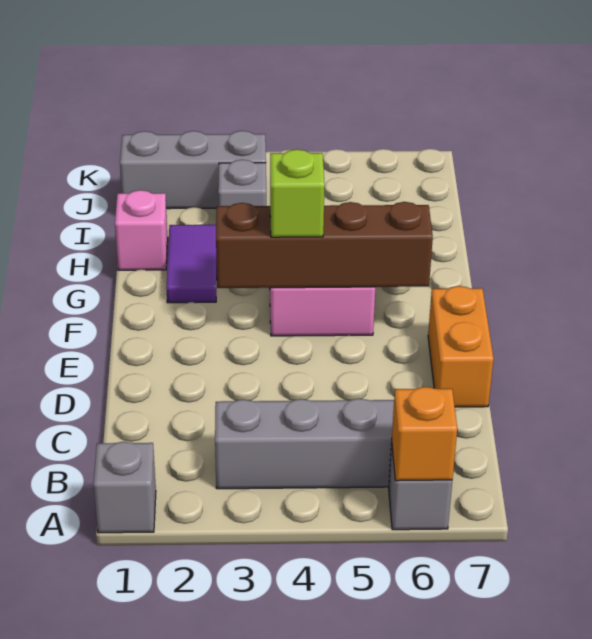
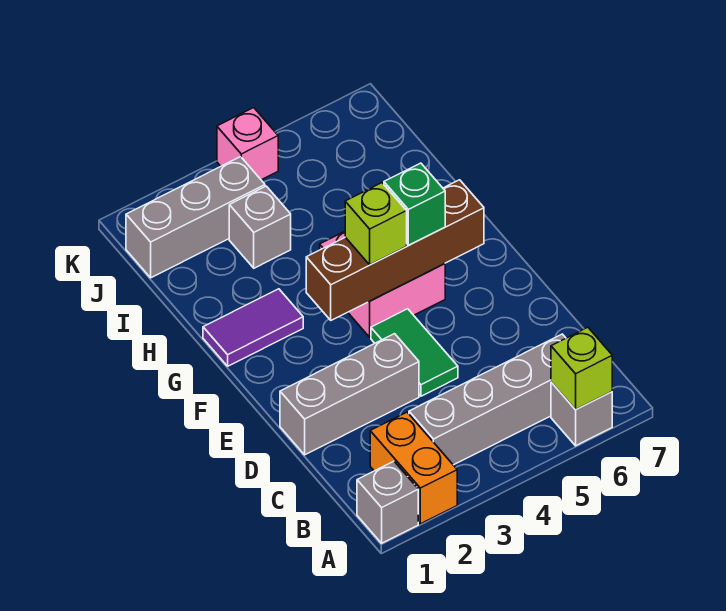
orange brick A6 level 2 -> lime brick A6 level 2
none -> grey brick D1:D3 level 1
none -> green tile D4:E4 level 1
orange brick D7:E7 level 1 -> orange brick A2:B2 level 1
none -> green brick F5 level 3
purple tile G2:H2 level 1 -> purple tile G1:G2 level 1
pink brick H1 level 1 -> pink brick K4 level 1

